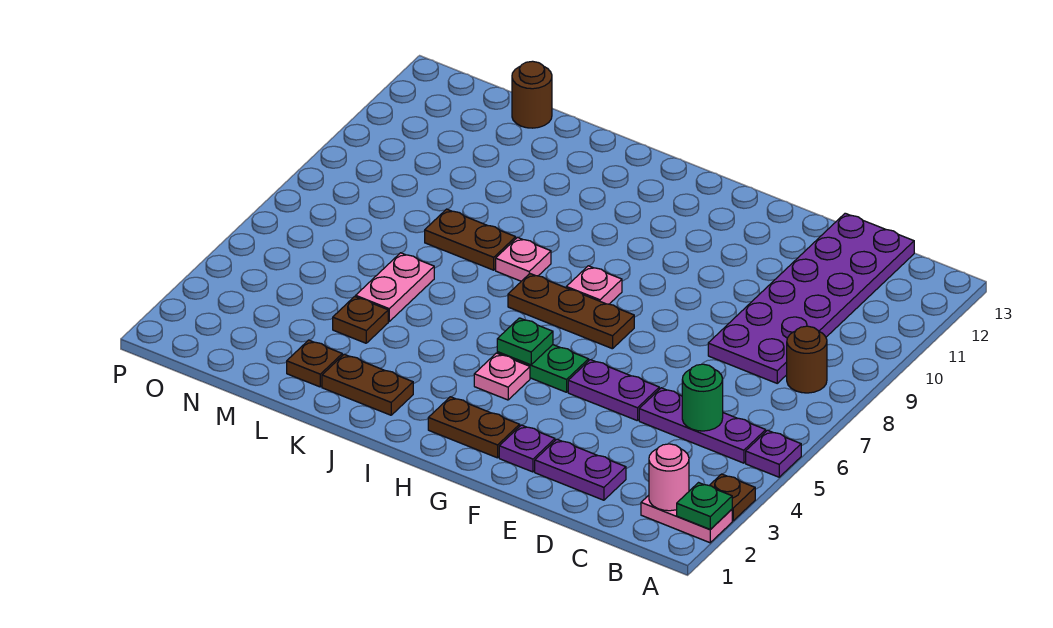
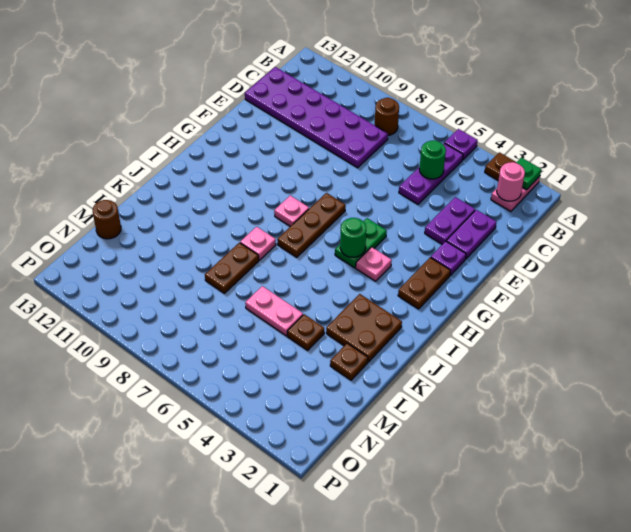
purple plate E5:F5 level 1 -> purple plate D3:E3 level 1
green plate H5 level 2 -> green round brick H5 level 2
brown plate J2:K2 level 1 -> brown plate J2:K3 level 1

